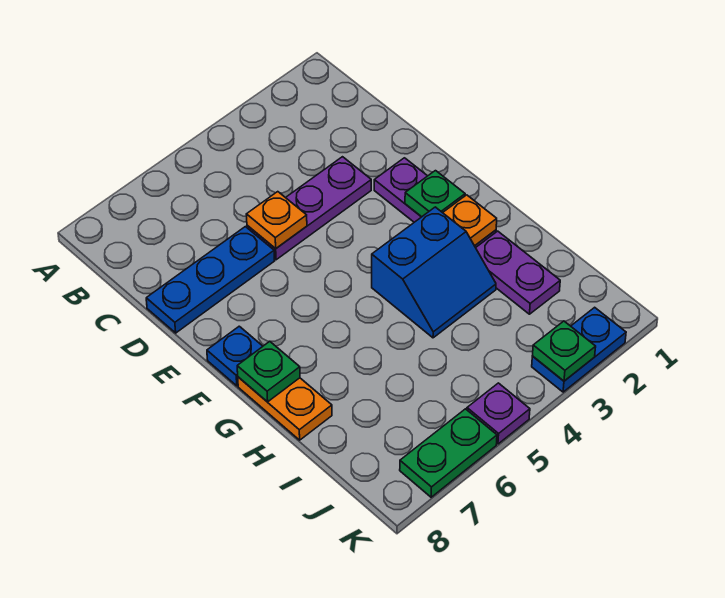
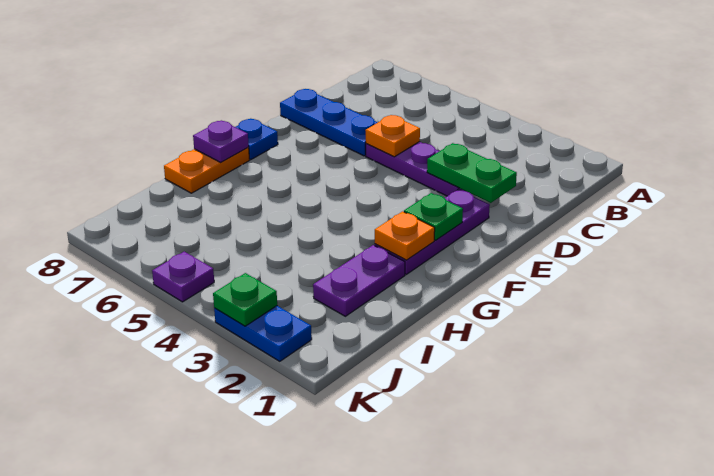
blue slope G3:H4 level 1 top G -> none
green plate G8 level 2 -> purple plate G8 level 2
green plate K6:K7 level 1 -> green plate D2:D3 level 2

